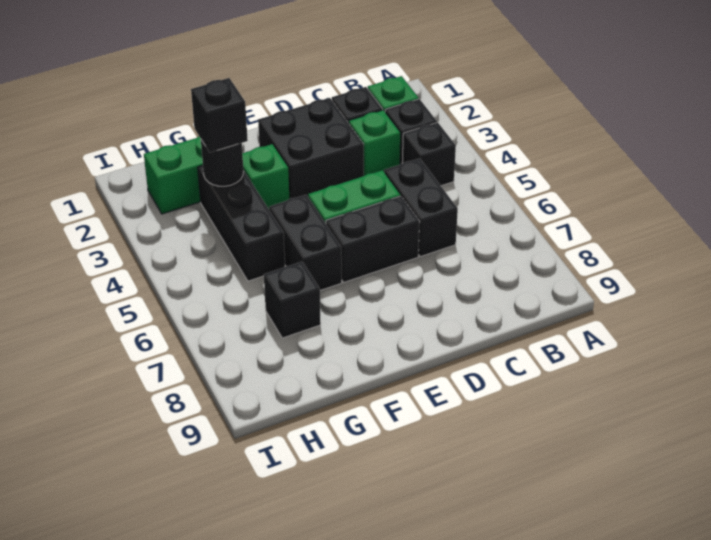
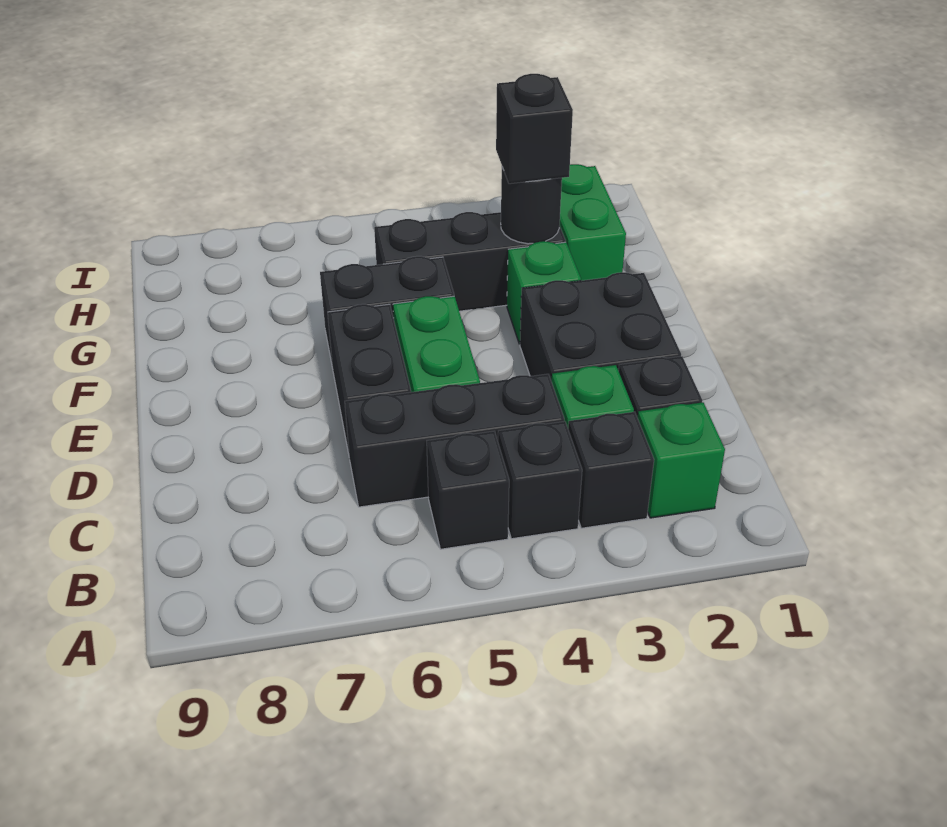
black brick C5:C6 level 1 -> black brick C4:C6 level 1
black brick G7 level 1 -> black brick B5 level 1

